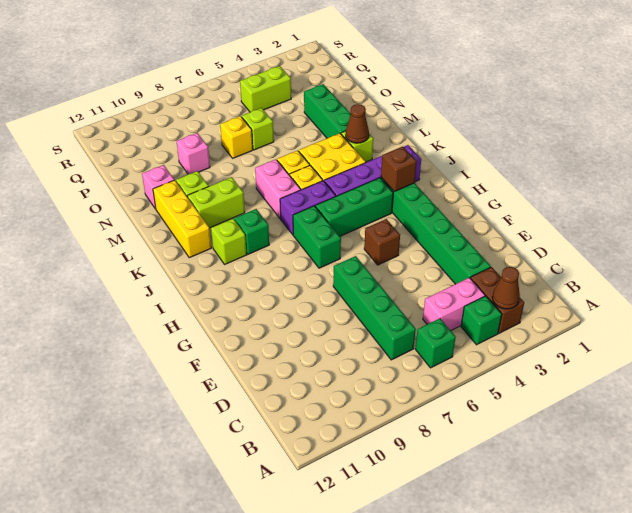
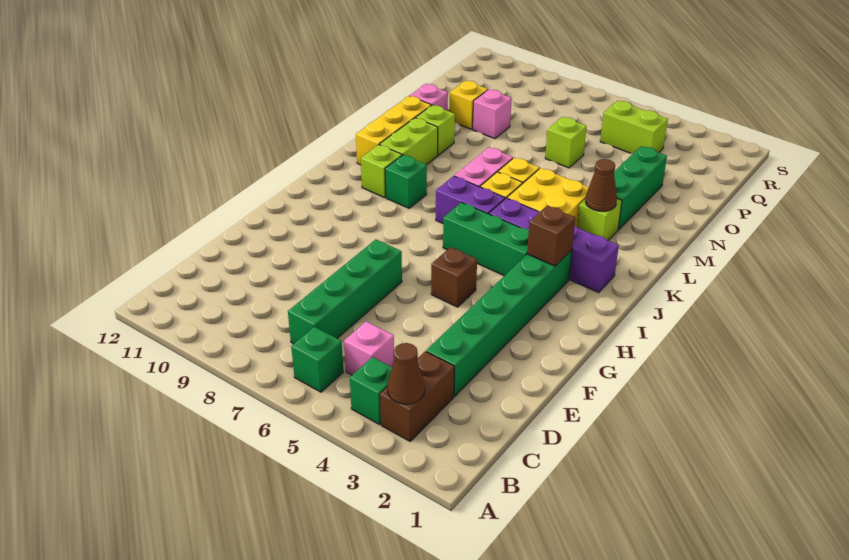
pink brick C4:C5 level 1 -> pink brick C5 level 1
green brick H7:I7 level 1 -> none
lime brick L9:L10 level 1 -> lime brick K10:L10 level 1
yellow brick O7 level 1 -> yellow brick O10 level 1

